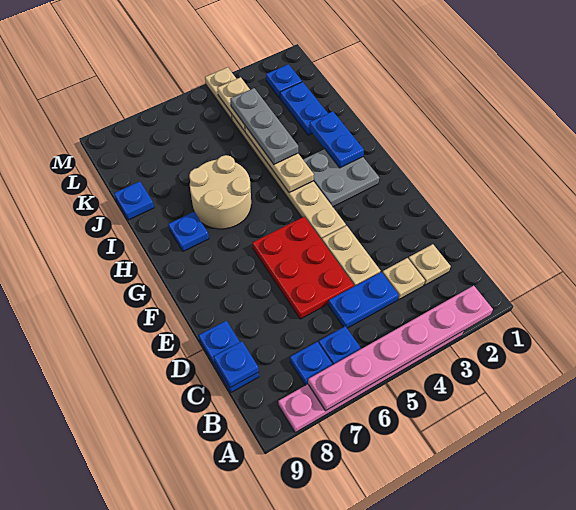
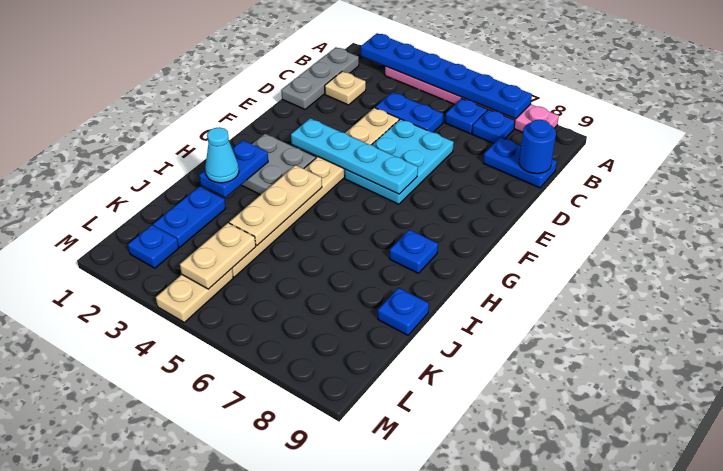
pink plate A2:A7 level 2 -> blue plate A2:A7 level 2
tan plate C3 level 1 -> none
blue plate C9:D9 level 1 -> blue plate C8:C9 level 1
blue plate C9 level 2 -> blue round brick C9 level 2
red plate D5:F6 level 1 -> cyan plate D5:F6 level 1
none -> cyan plate F3:F6 level 2
tan round brick H6:I7 level 1 -> none
none -> cyan cone I2 level 3
grey plate I4:K4 level 3 -> grey plate B1:D1 level 1

